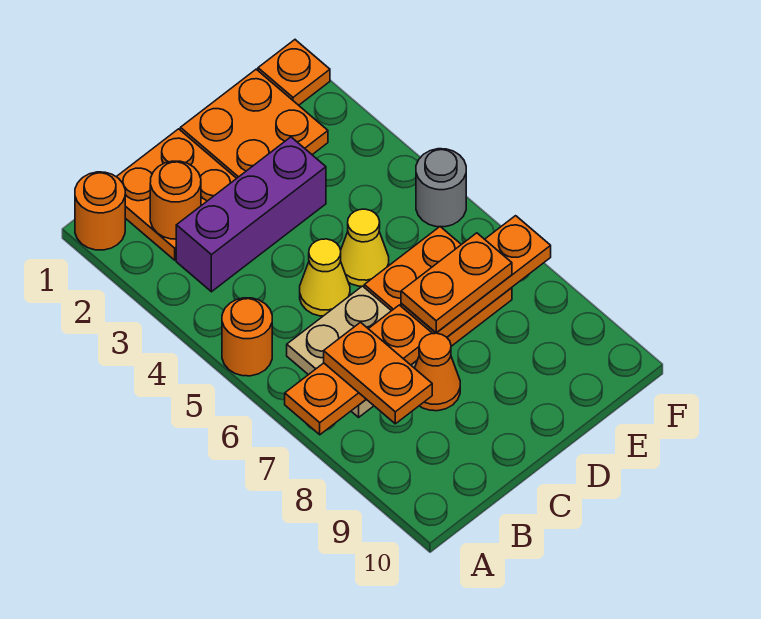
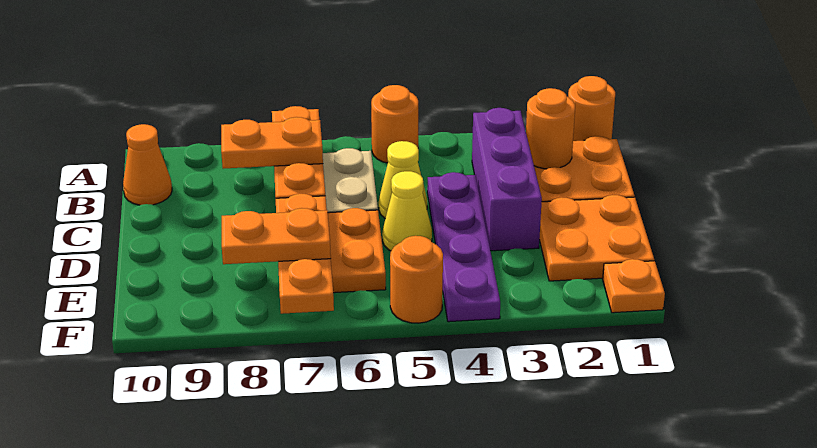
none -> purple plate C4:F4 level 1
orange cone C8 level 1 -> orange cone B10 level 1
orange plate D7:E7 level 3 -> orange plate E7:E8 level 3
grey round brick F5 level 1 -> orange round brick F5 level 1

